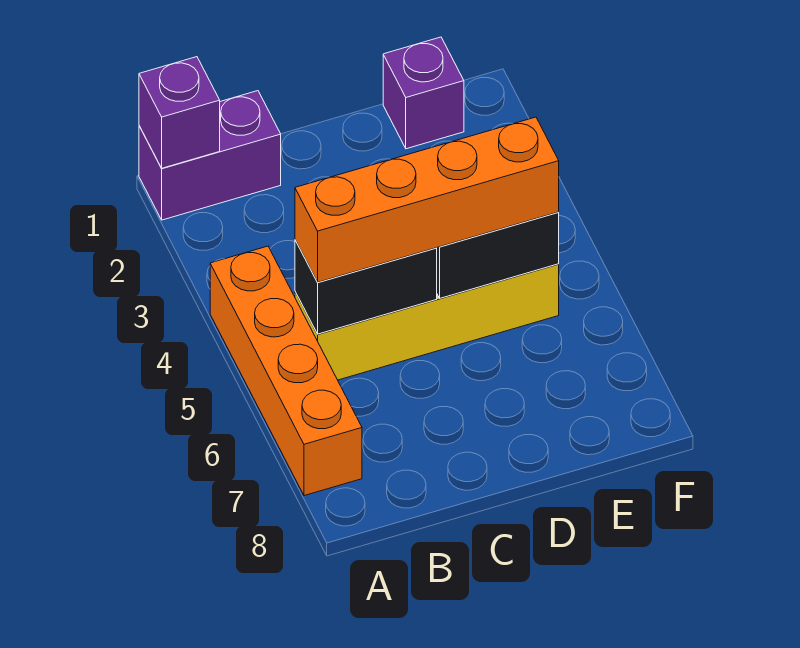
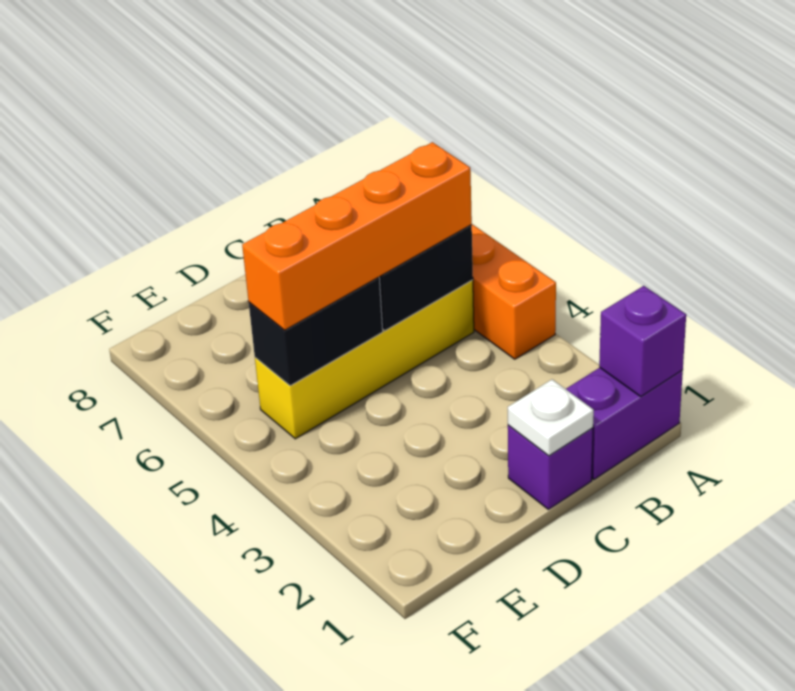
none -> white plate C1 level 2
purple brick E1 level 1 -> purple brick C1 level 1

